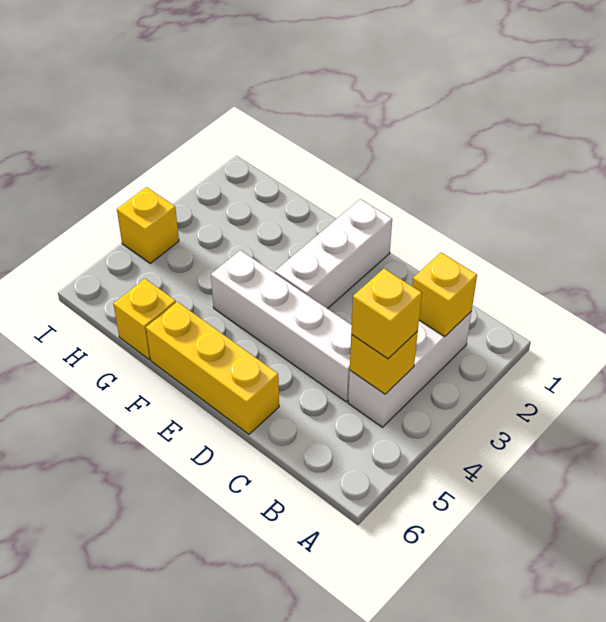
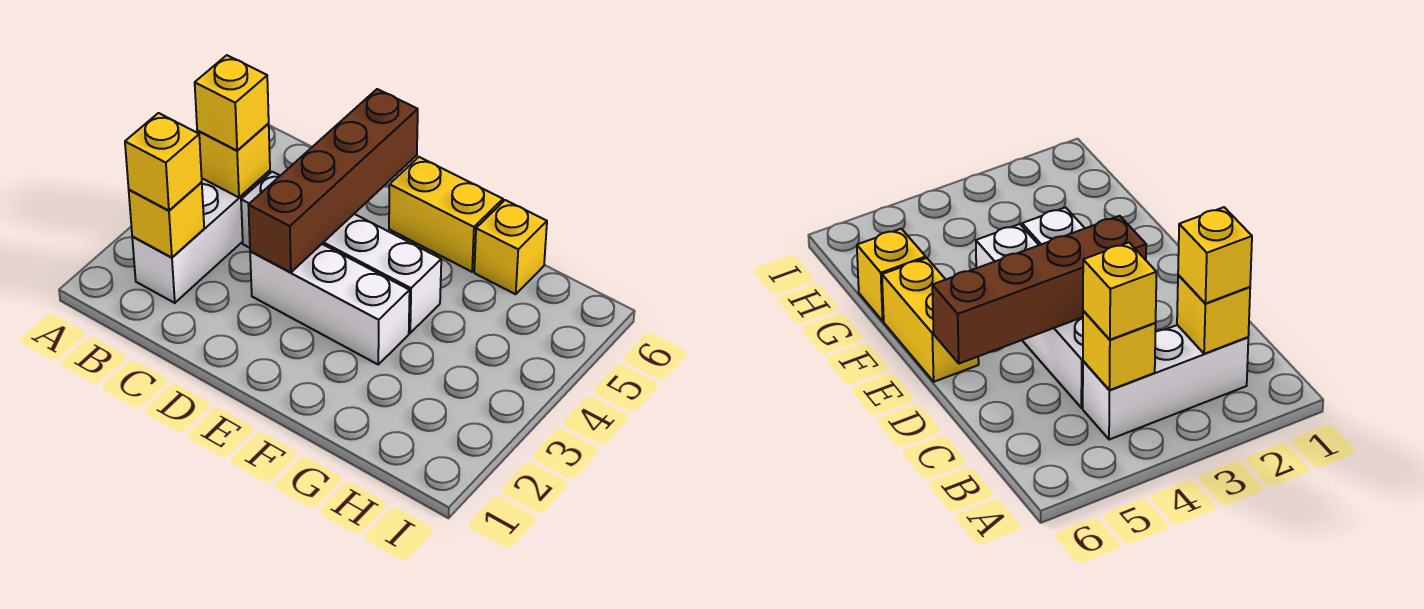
none -> brown brick D3:D6 level 2
yellow brick D6:F6 level 1 -> yellow brick E6:F6 level 1
white brick E1:E3 level 1 -> white brick D3:F3 level 1
yellow brick I4 level 1 -> yellow brick B2 level 3

